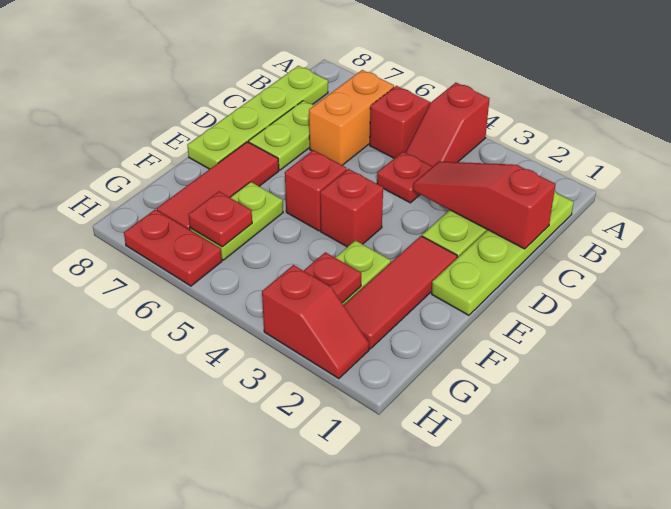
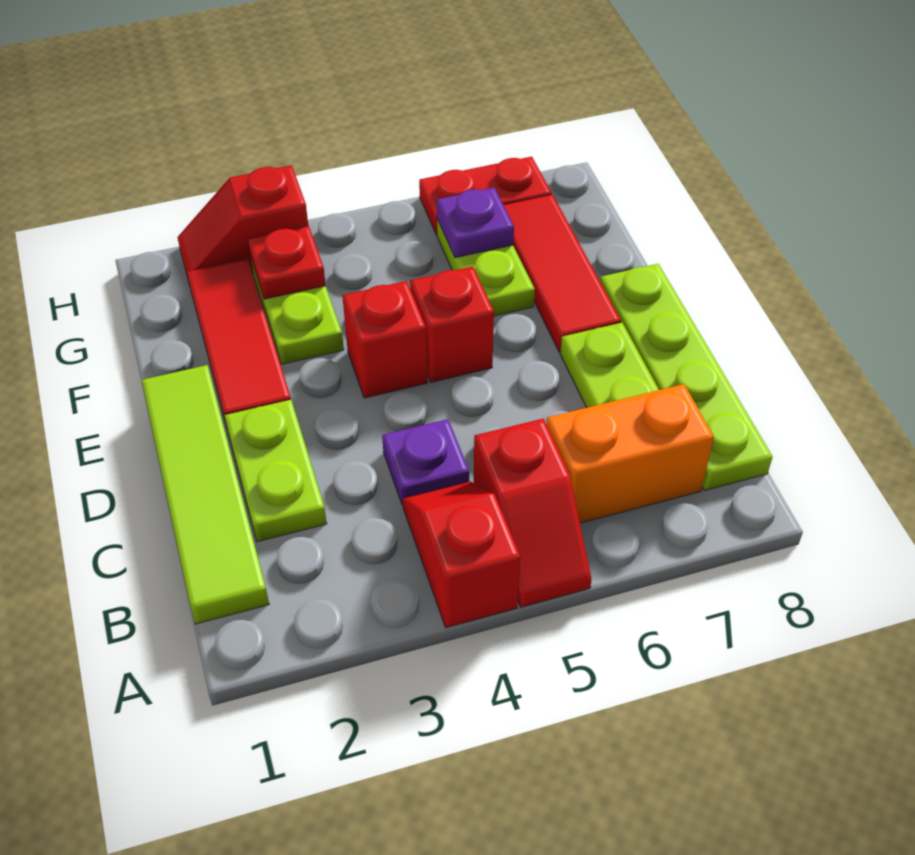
lime plate B1:E1 level 1 -> lime tile B1:E1 level 1
orange brick B6:C6 level 1 -> orange brick B6:B7 level 1
red slope C1:C3 level 2 top 1 -> none
red plate C4 level 1 -> purple plate C4 level 1
red plate G6 level 2 -> purple plate G6 level 2

